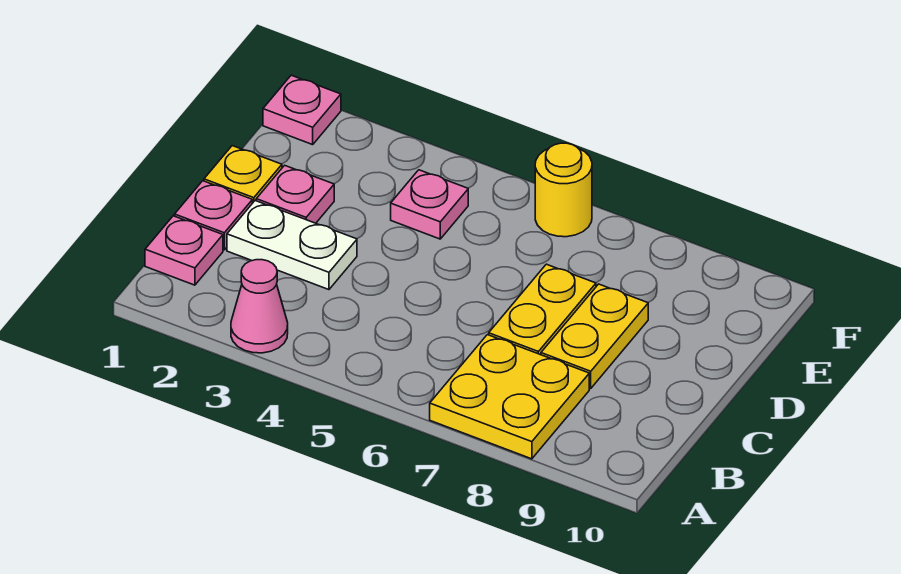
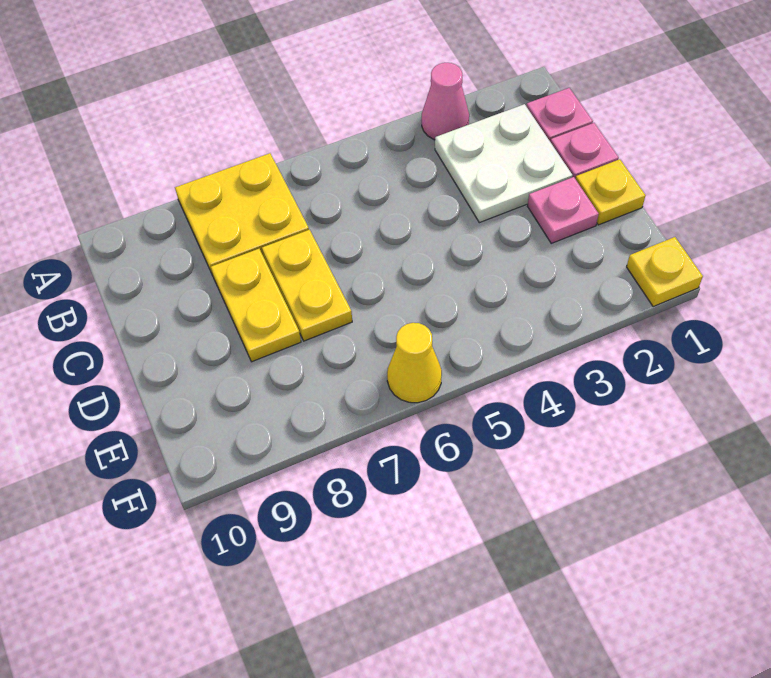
white plate C2:C3 level 1 -> white plate B2:C3 level 1
pink plate E4 level 1 -> none
pink plate F1 level 1 -> yellow plate F1 level 1
yellow round brick F6 level 1 -> yellow cone F6 level 1

